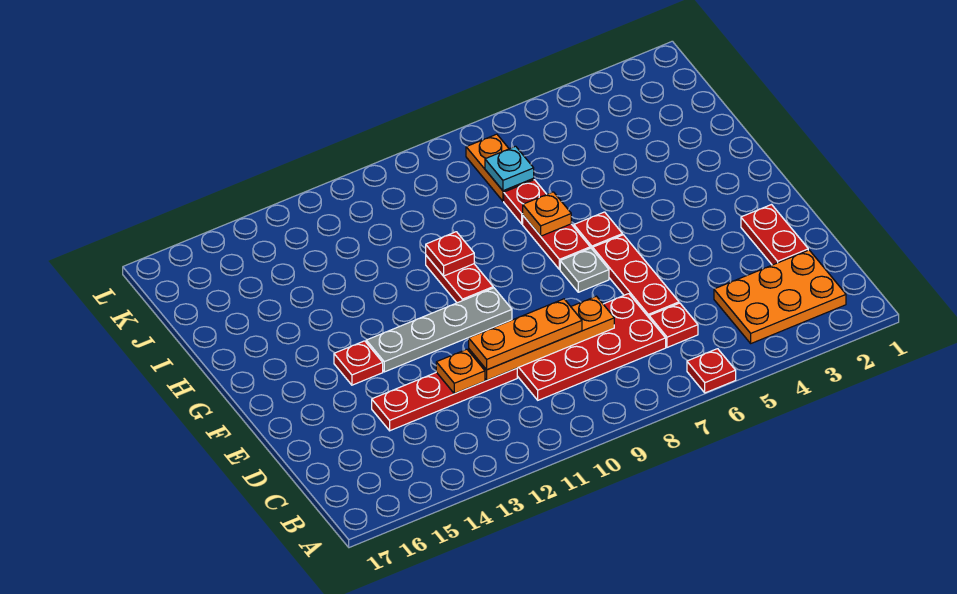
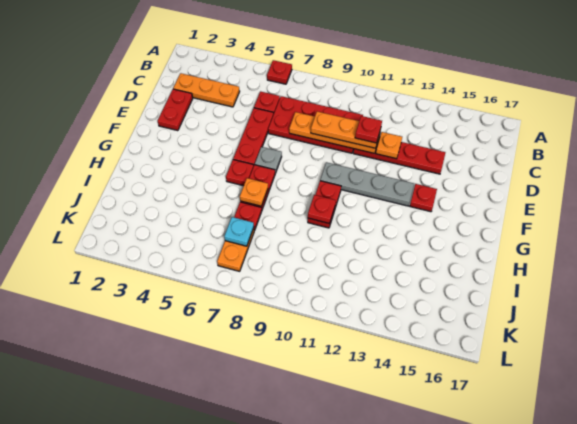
orange plate B2:C4 level 1 -> orange plate C2:C4 level 1
none -> red plate D11 level 4

